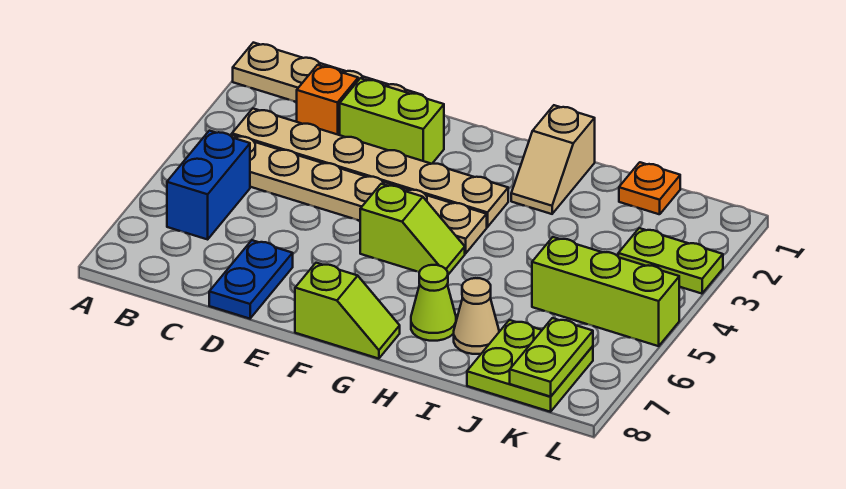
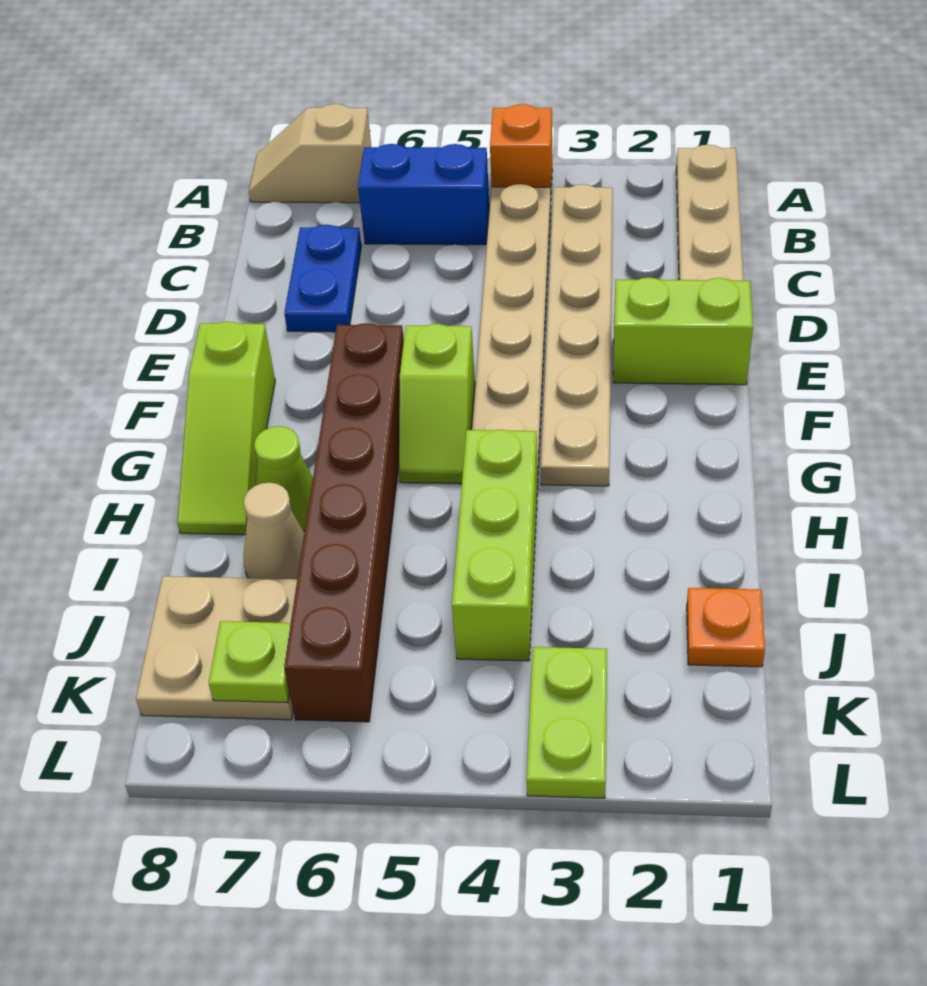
orange brick C2 level 1 -> orange brick A4 level 1
lime brick D2:E2 level 1 -> lime brick E1:E2 level 1
blue plate D7:D8 level 1 -> blue plate C7:D7 level 1
none -> brown brick F6:K6 level 1
lime slope F8:G8 level 1 top F -> lime slope F8:H8 level 1 top F
tan slope H1:H2 level 1 top 1 -> tan slope A7:A8 level 1 top 7
lime brick J5:L5 level 1 -> lime brick H4:J4 level 1
lime plate J7:K8 level 1 -> tan plate J7:K8 level 1
lime plate K7:K8 level 2 -> lime plate K7 level 2

